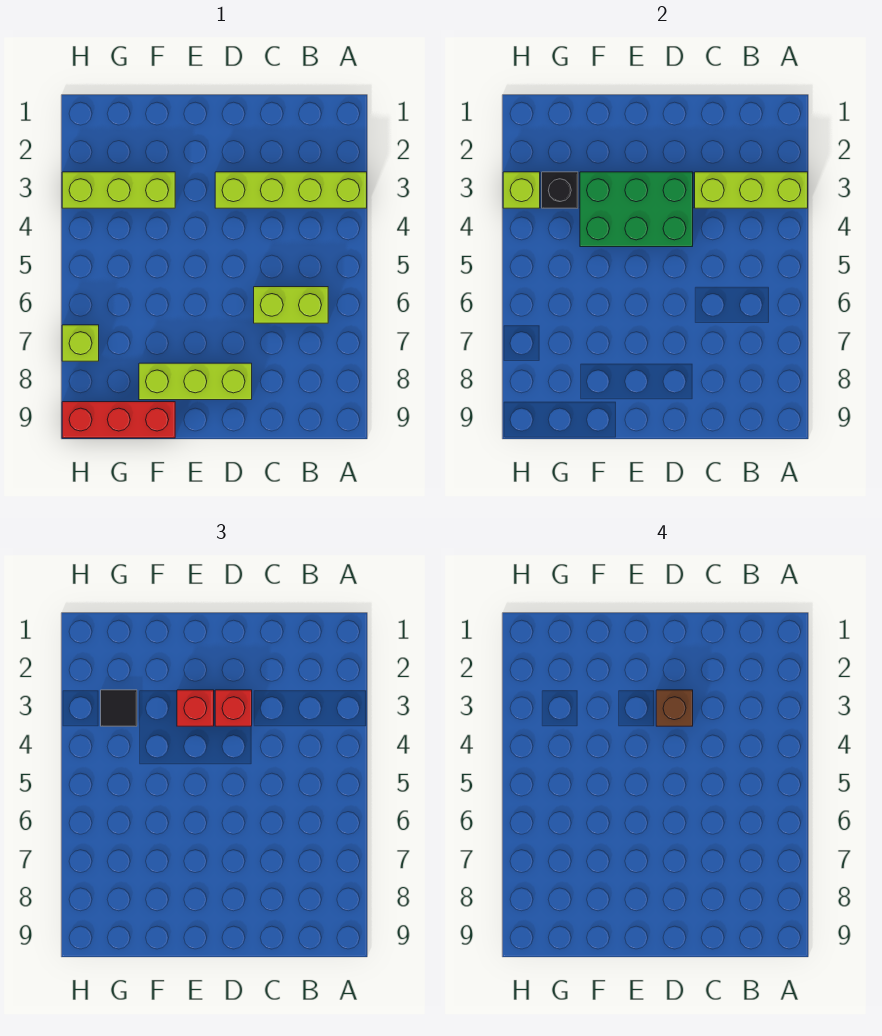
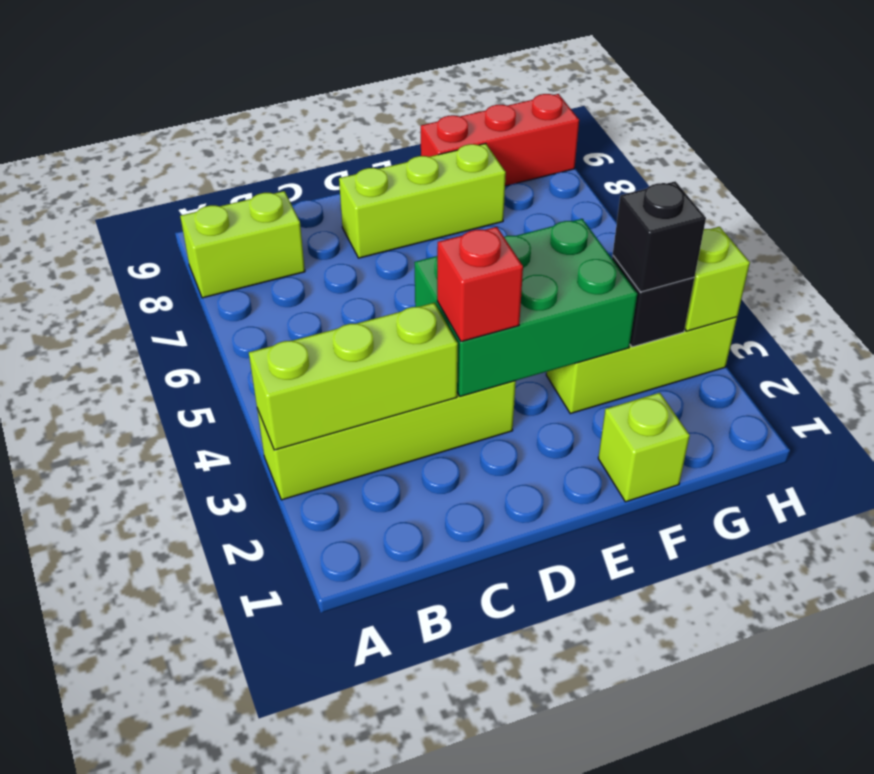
lime brick B6:C6 level 1 -> lime brick A8:B8 level 1
brown brick D3 level 4 -> none
red brick E3 level 3 -> none
black tile G3 level 3 -> black brick G3 level 3
lime brick H7 level 1 -> lime brick F1 level 1

